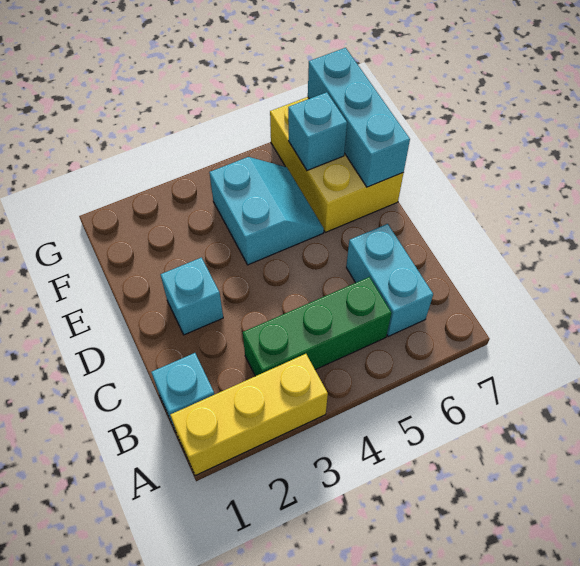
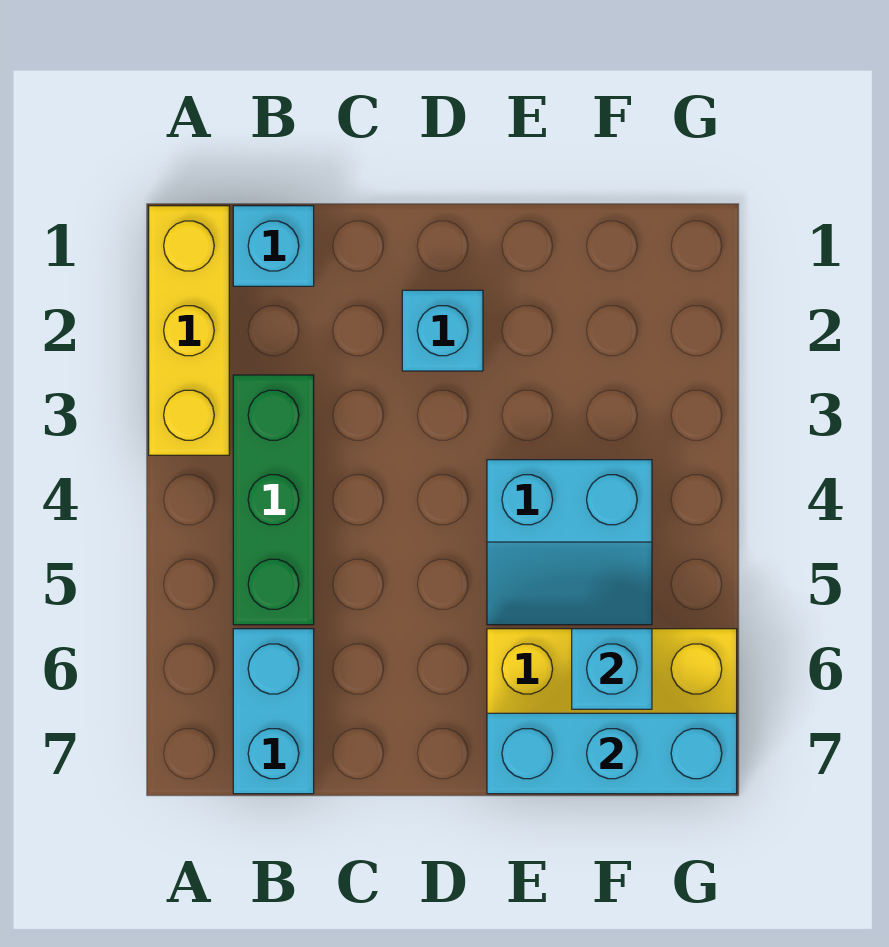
cyan brick B6:C6 level 1 -> cyan brick B6:B7 level 1

